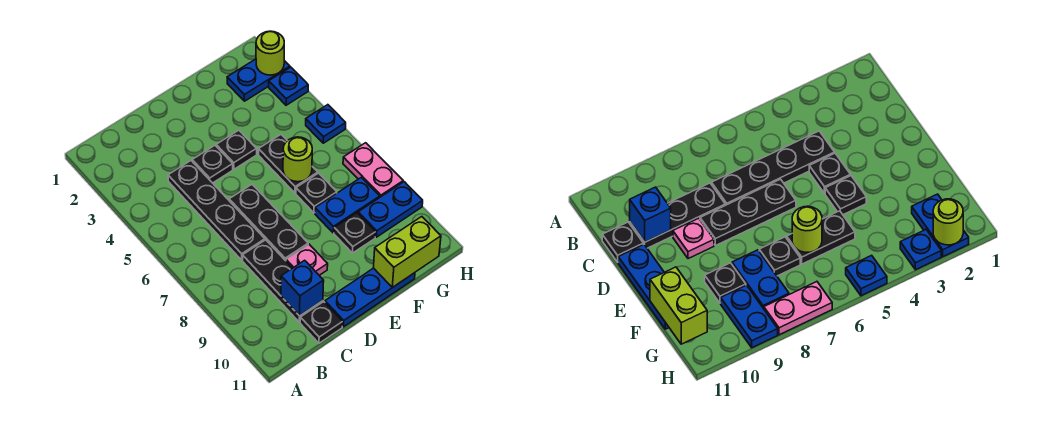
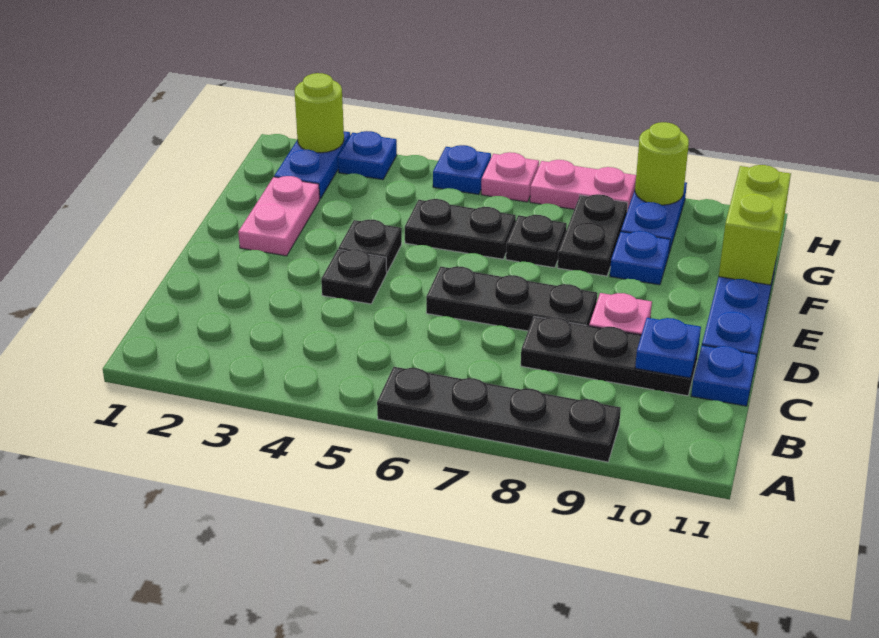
black plate C4:C7 level 1 -> black plate A6:A9 level 1
blue brick C10 level 2 -> blue plate C10 level 2
black plate C11 level 1 -> blue plate C11 level 1
none -> pink plate E2:F2 level 1
lime round brick F6 level 2 -> lime round brick H9 level 2
blue plate F8:G8 level 1 -> black plate F8:G8 level 1
black plate F9 level 1 -> blue plate F9 level 1
none -> pink plate H6 level 1

